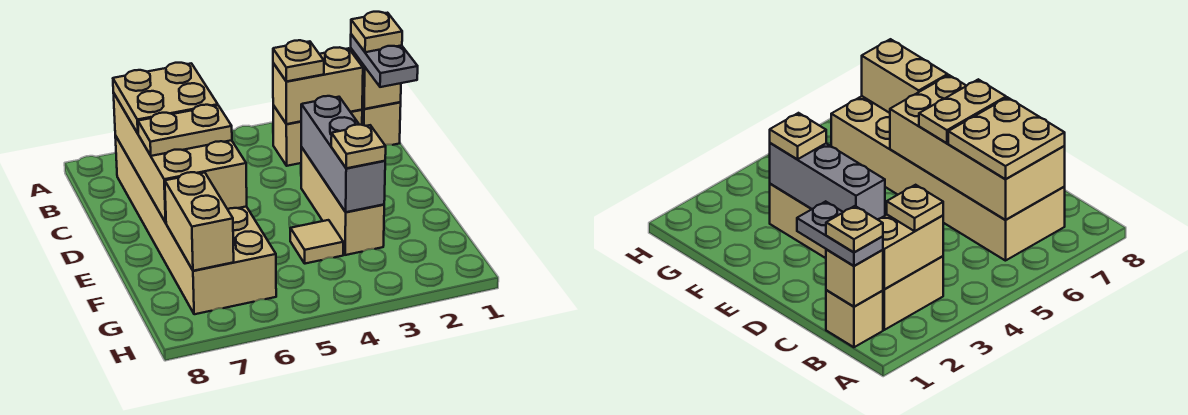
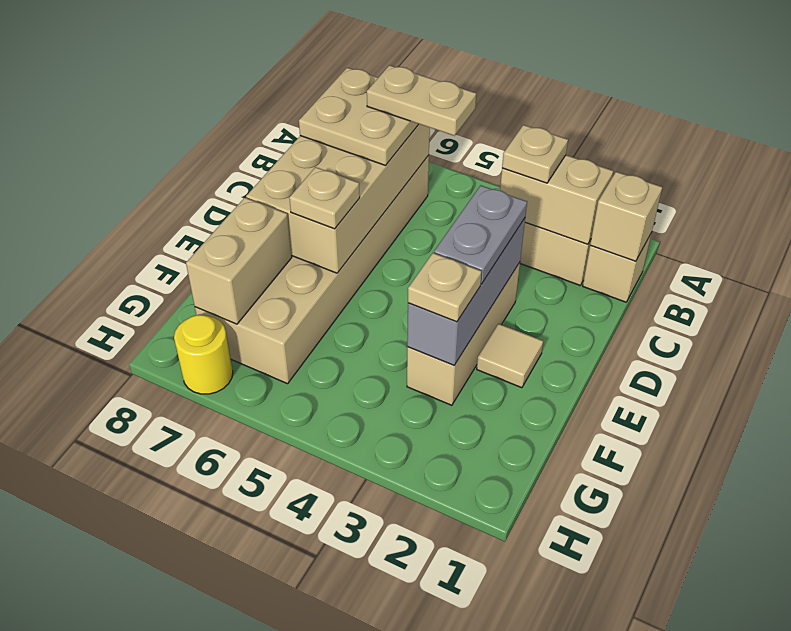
grey plate B1:C1 level 3 -> grey plate D3:E3 level 3
tan plate B1 level 4 -> tan plate E6 level 3
tan plate D6:D7 level 3 -> tan plate B5:B6 level 4
tan tile F4 level 1 -> tan tile E2 level 1
none -> yellow round brick H7 level 1

